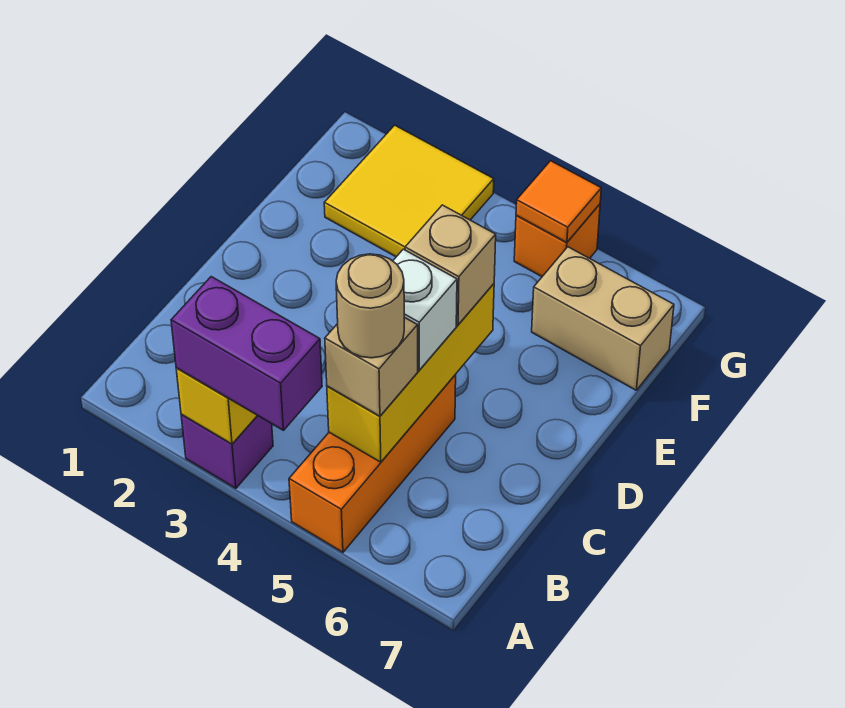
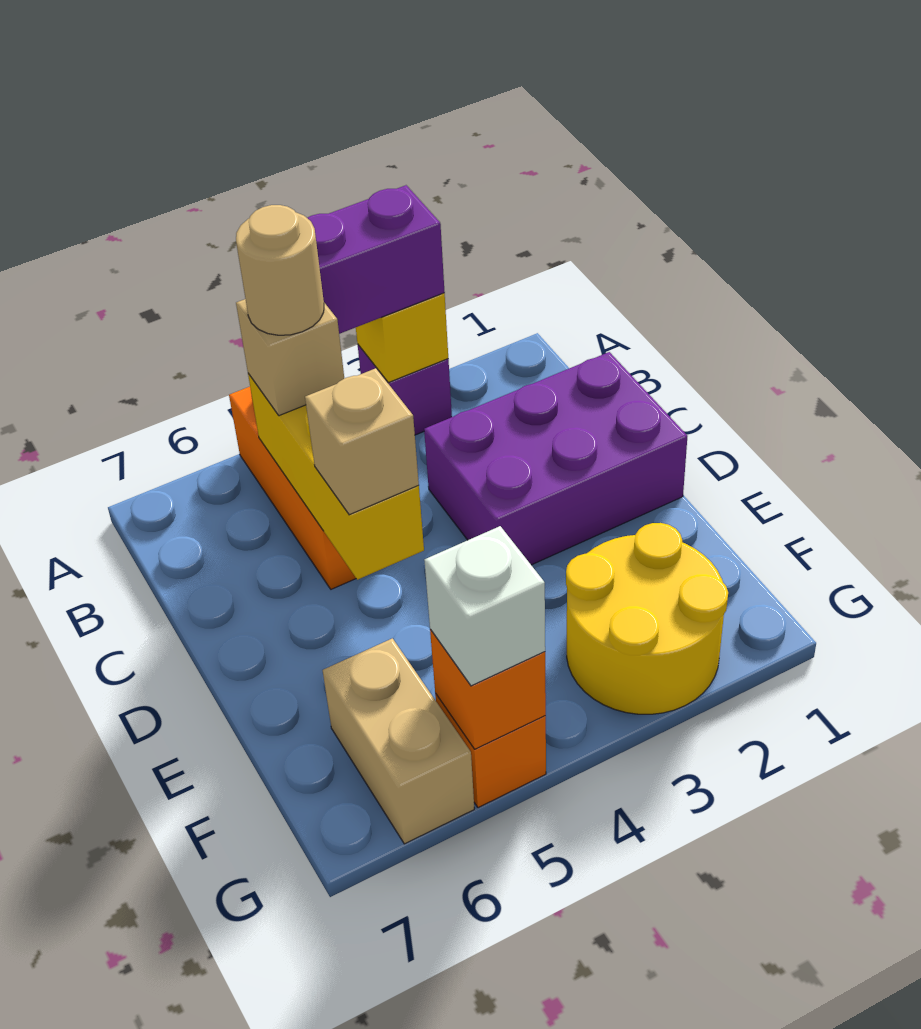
none -> purple brick C1:D3 level 1
white brick C5 level 3 -> white brick G5 level 3
yellow tile F2:G3 level 1 -> yellow round brick F2:G3 level 1
tan brick F6:F7 level 1 -> tan brick F6:G6 level 1
orange tile G5 level 2 -> orange brick G5 level 2

